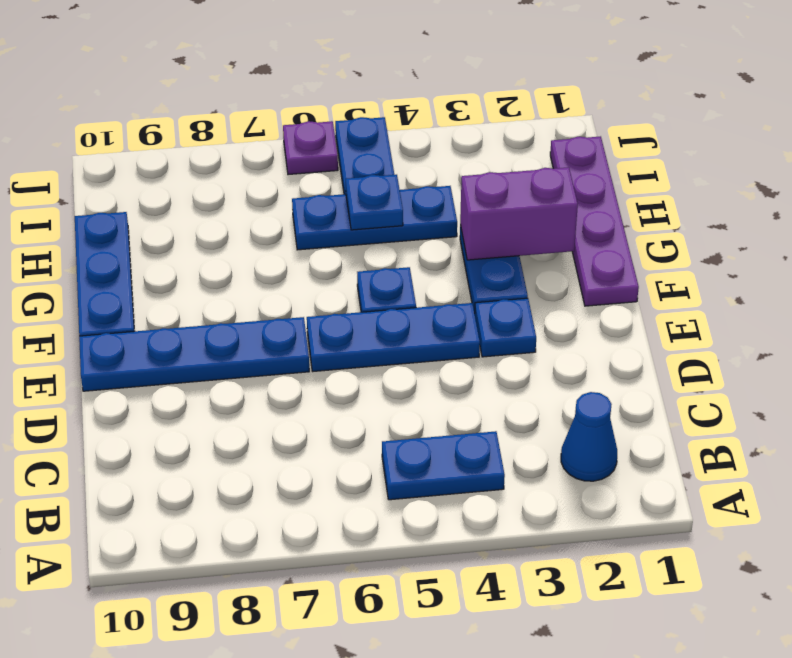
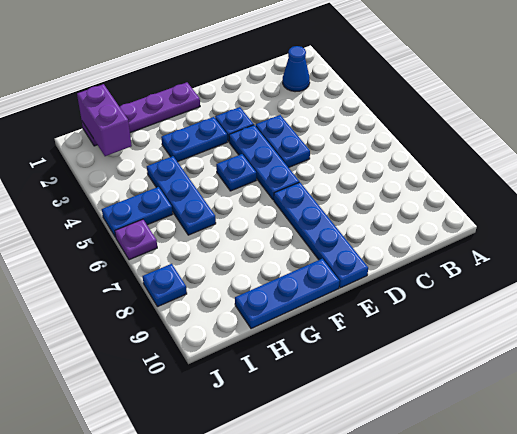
blue plate B4:B5 level 1 -> blue plate D4:D5 level 1
purple brick G2:G3 level 2 -> purple brick I1:I2 level 2
blue plate H5 level 2 -> blue plate J8 level 1

